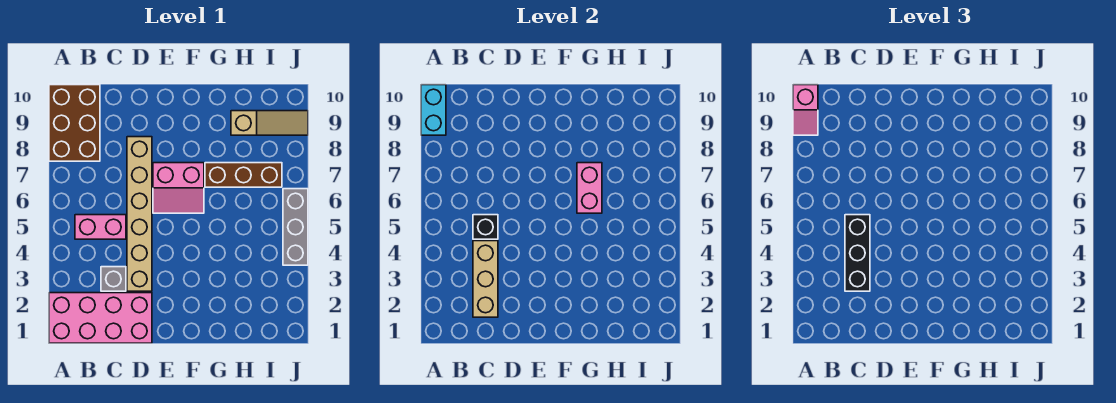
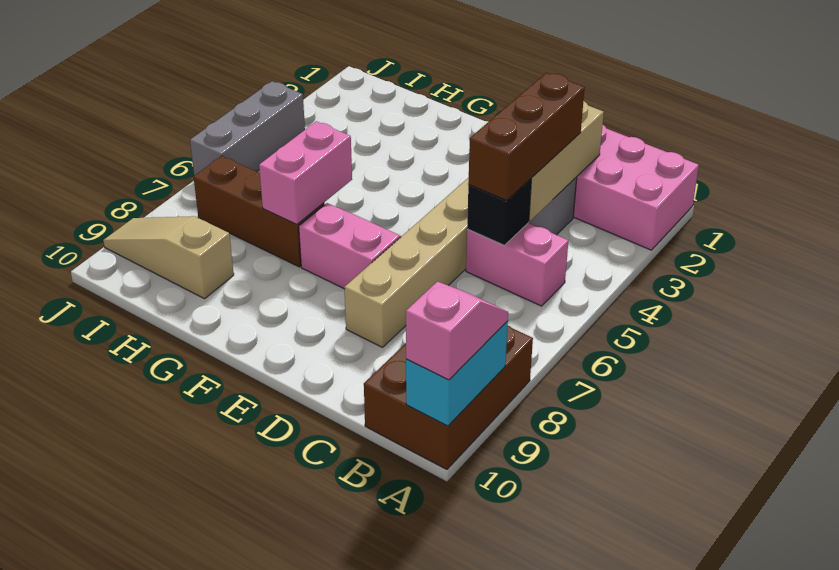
black brick C3:C5 level 3 -> brown brick C3:C5 level 3

